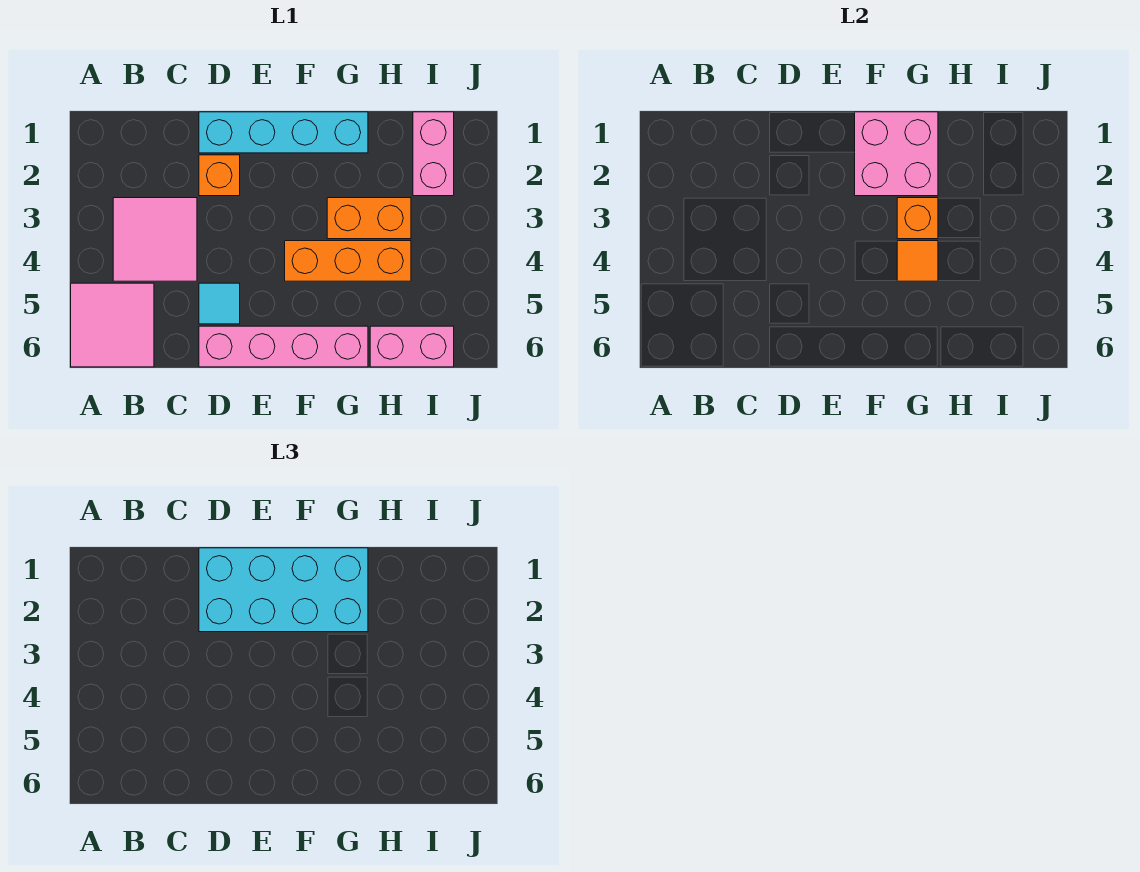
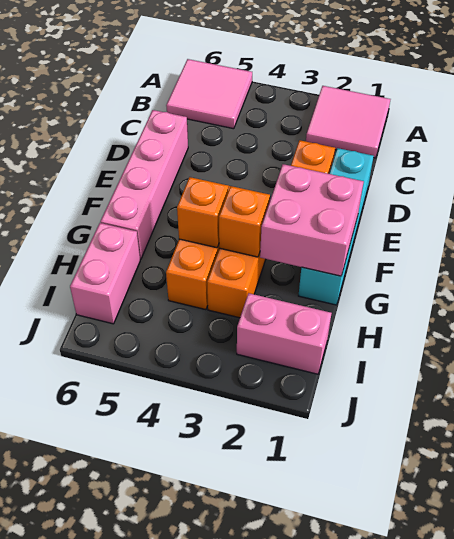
pink tile B3:C4 level 1 -> pink tile A1:B2 level 1
cyan brick D1:G2 level 3 -> none
cyan tile D5 level 1 -> none
orange tile G4 level 2 -> orange brick G4 level 2

